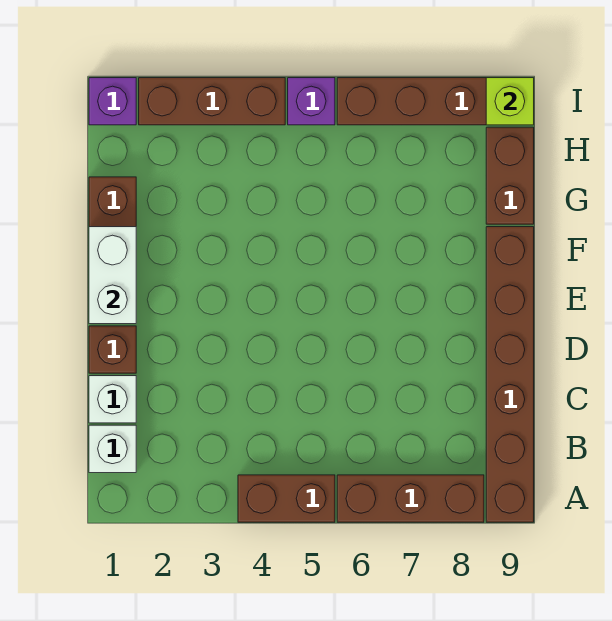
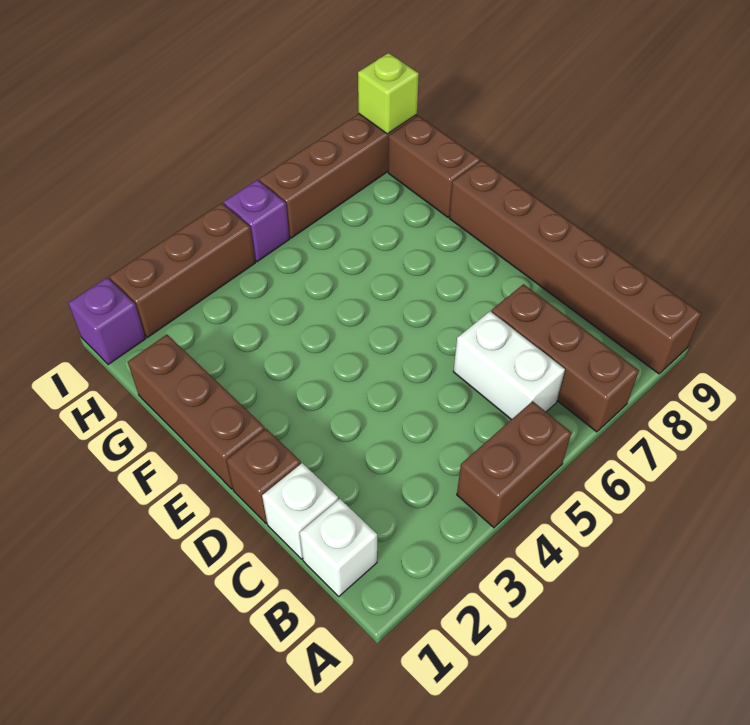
brown brick A6:A8 level 1 -> brown brick A7:C7 level 1
white brick E1:F1 level 2 -> white brick B6:C6 level 1

